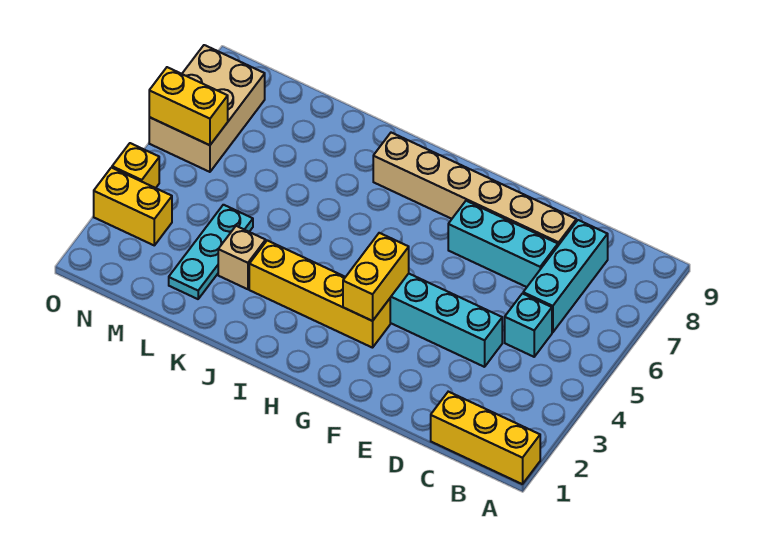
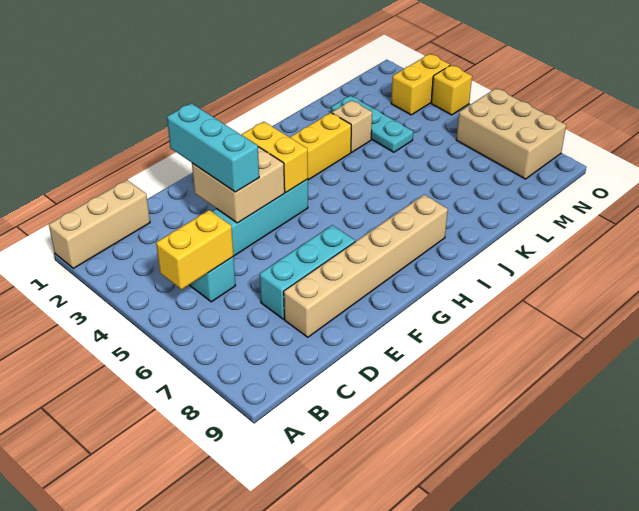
yellow brick A1:C1 level 1 -> tan brick A1:C1 level 1
cyan brick C6:C8 level 1 -> cyan brick E2:E4 level 3
none -> tan brick E3:F4 level 2
yellow brick N6:O6 level 2 -> yellow brick B5:C5 level 2

